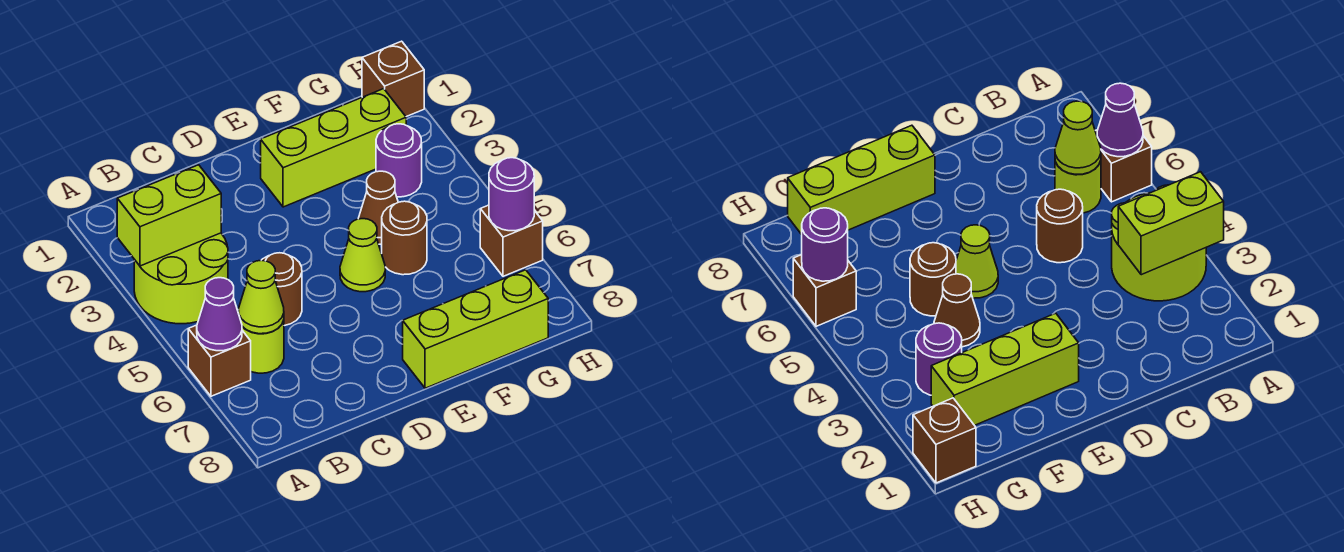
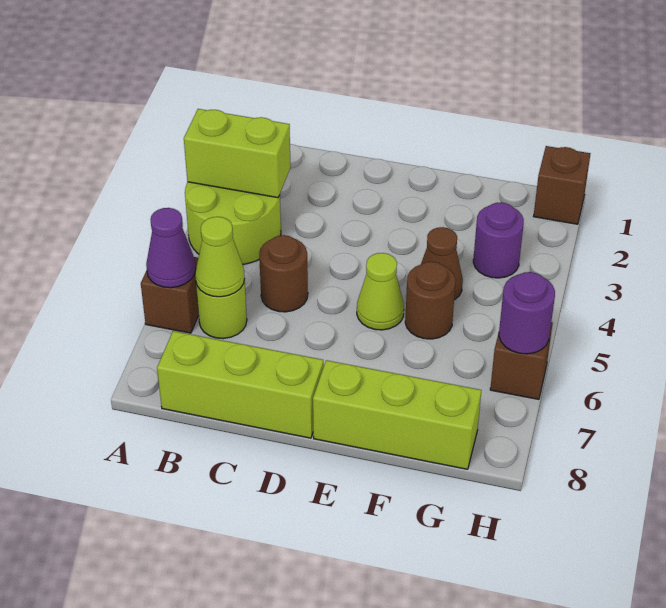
lime brick E2:G2 level 1 -> lime brick B8:D8 level 1

